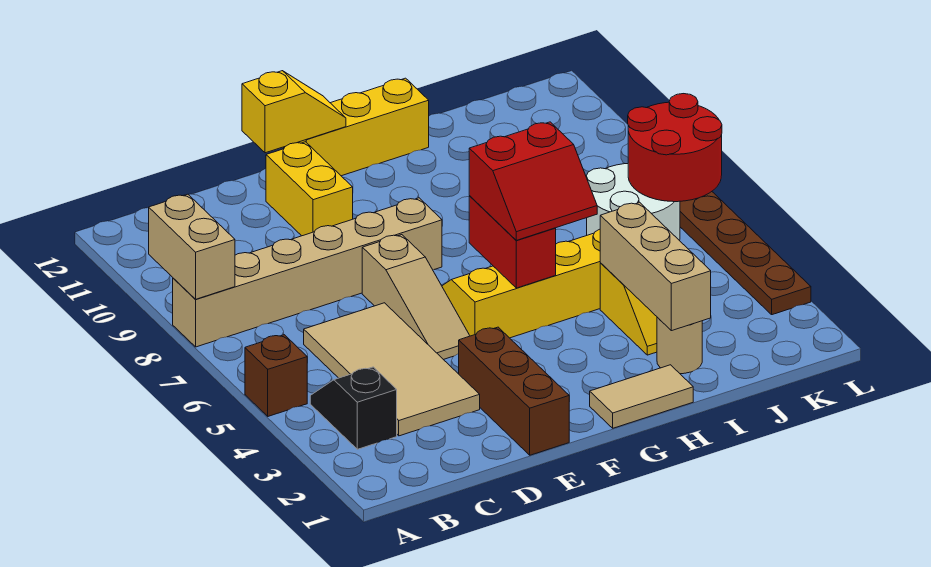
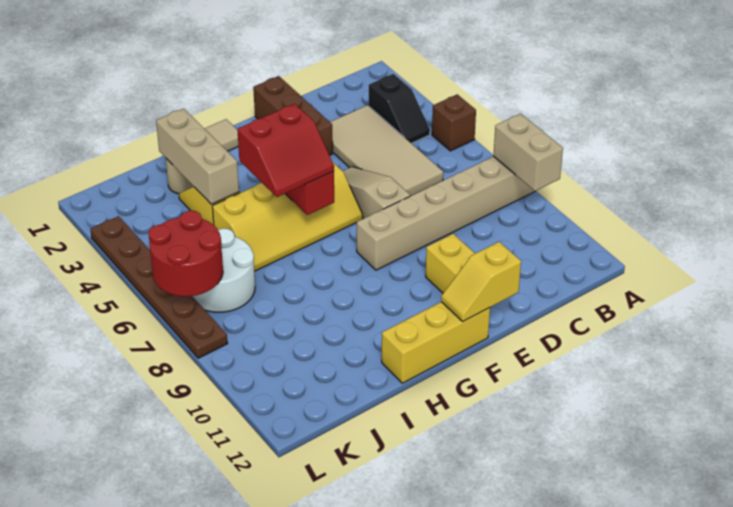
red slope G5:H6 level 3 top 6 -> red slope G5:H6 level 3 top 5

